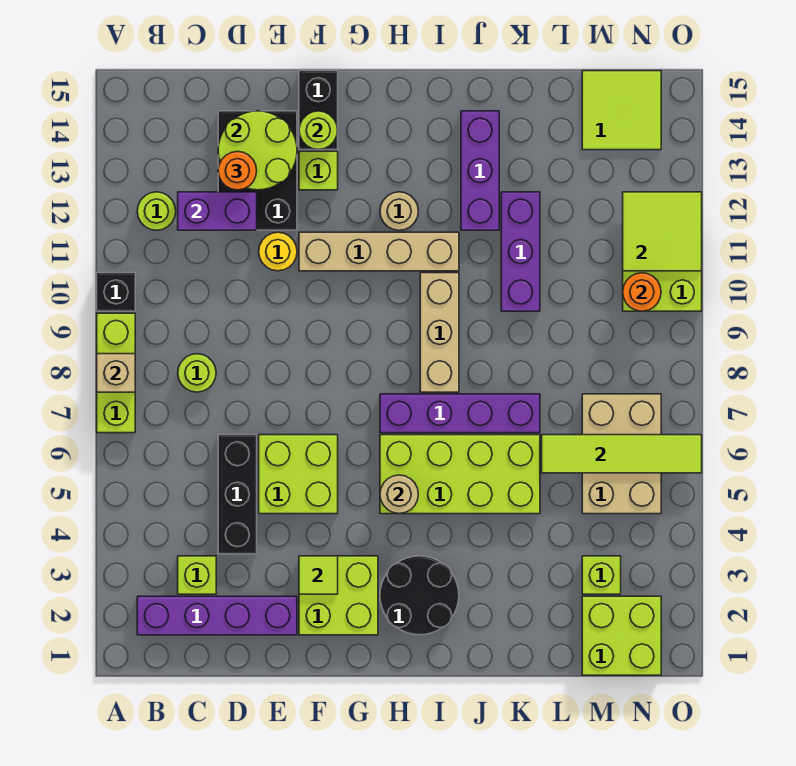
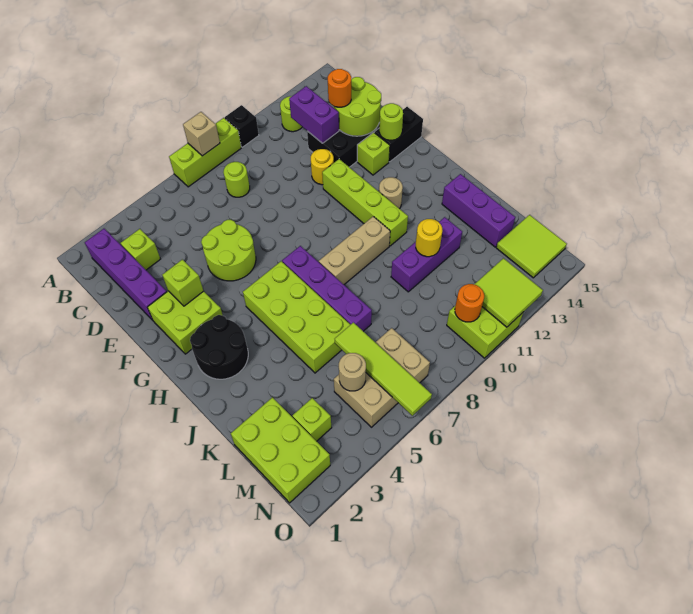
black brick D4:D6 level 1 -> none
lime brick E5:F6 level 1 -> lime round brick E5:F6 level 1
lime tile F3 level 2 -> lime brick F3 level 2
tan brick F11:I11 level 1 -> lime brick F11:I11 level 1
tan round brick H5 level 2 -> tan round brick M5 level 2
purple brick J12:J14 level 1 -> purple brick J14:L14 level 1
none -> yellow round brick K11 level 2
lime brick M1:N2 level 1 -> lime brick L1:N2 level 1

